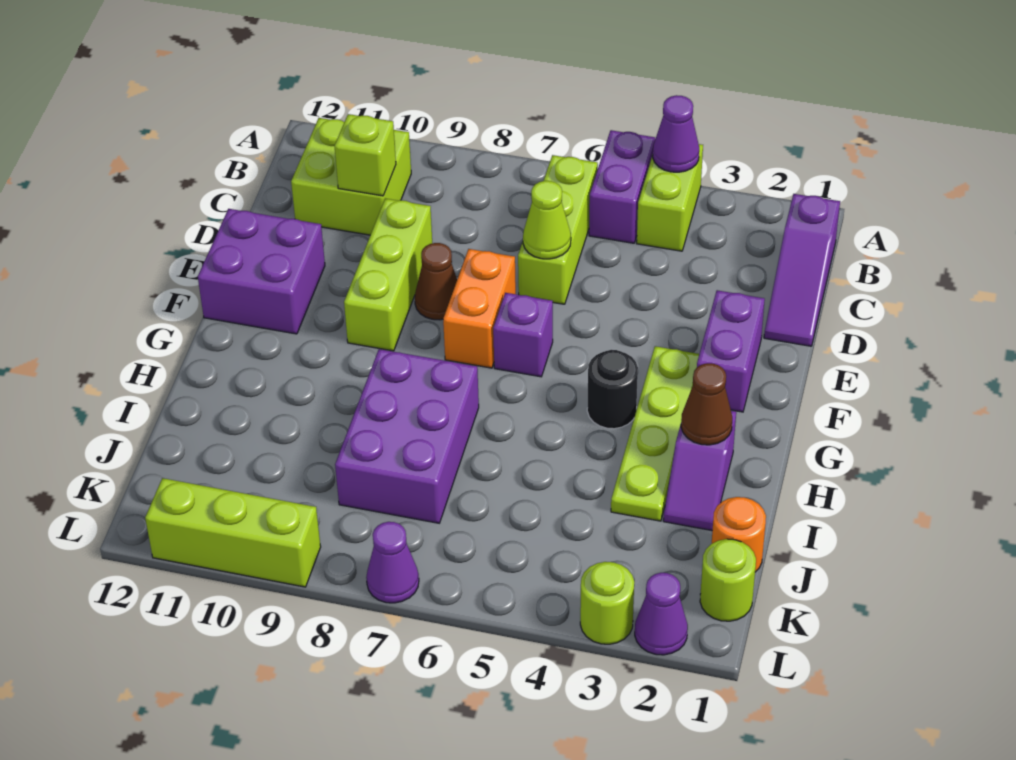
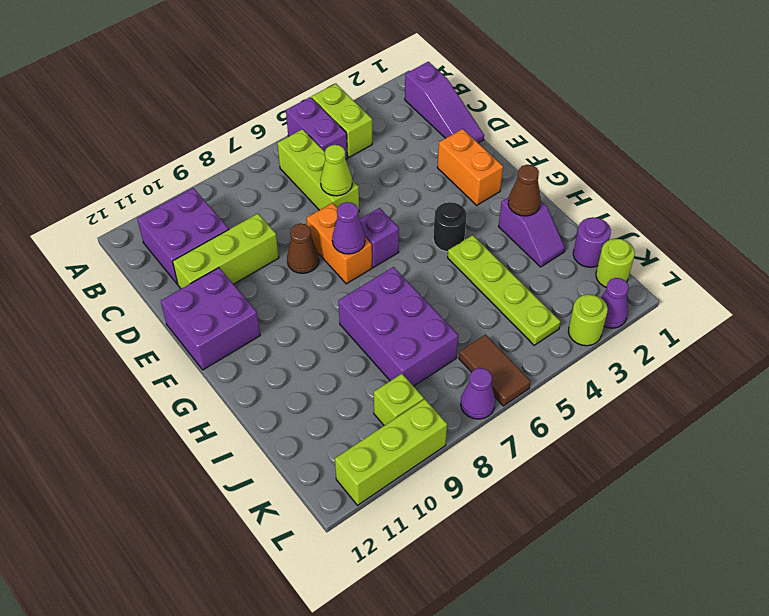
purple cone A4 level 2 -> purple cone F7 level 2
lime brick B10:C11 level 1 -> purple brick B10:C11 level 1
lime brick C10 level 2 -> lime brick K9 level 1
lime brick D9:F9 level 1 -> lime brick D9:D11 level 1
purple brick E2:F2 level 1 -> orange brick E2:F2 level 1
lime plate F3:I3 level 1 -> lime plate H4:K4 level 1
orange round brick J1 level 1 -> purple round brick J1 level 1
none -> brown tile K6:L6 level 1

